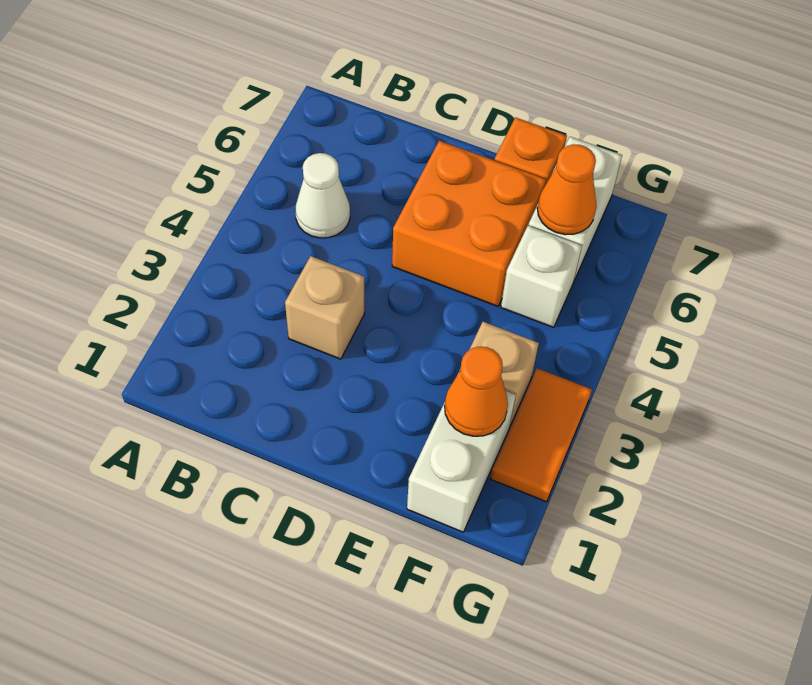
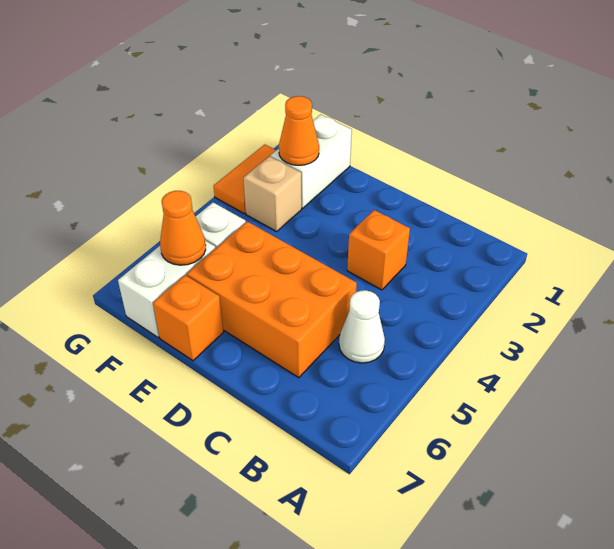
tan brick C3 level 1 -> orange brick C3 level 1
orange brick D5:E6 level 1 -> orange brick C5:E6 level 1

